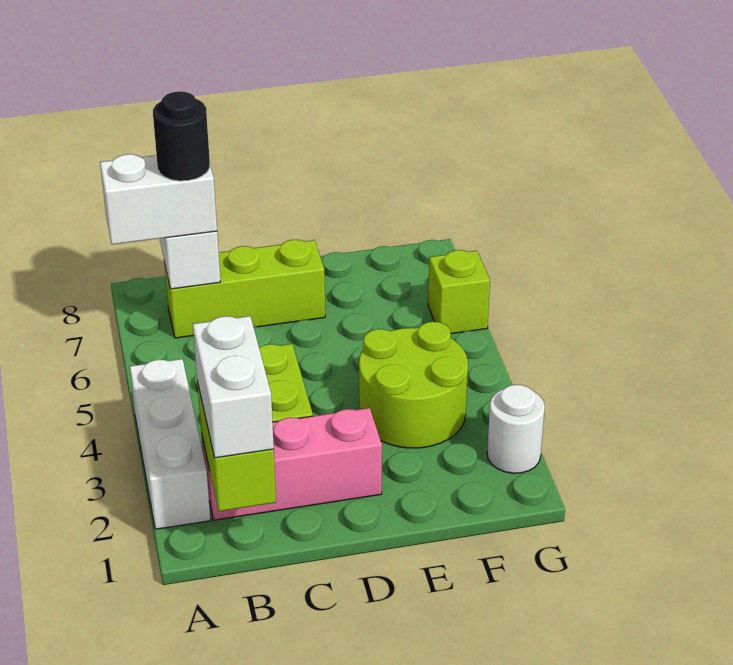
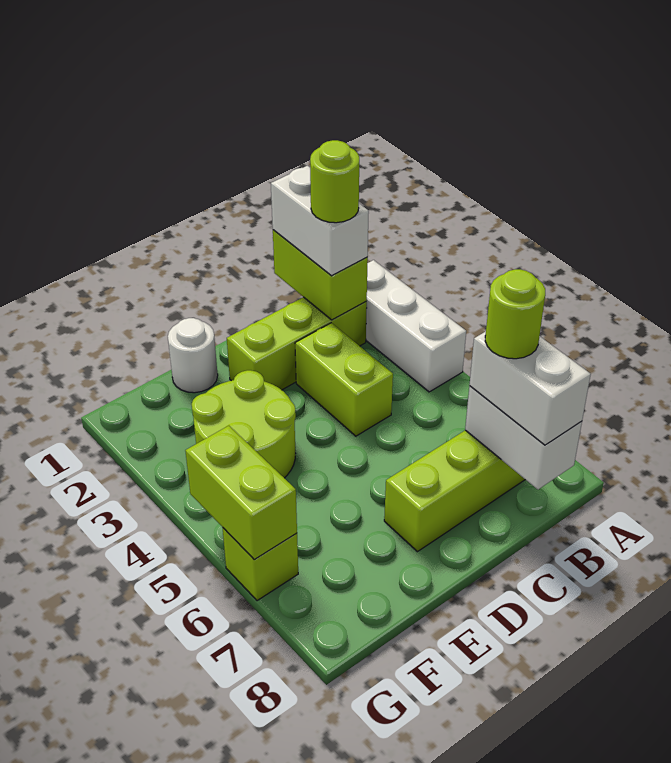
white brick A7:B7 level 3 -> white brick B7:B8 level 3
pink brick B2:D2 level 1 -> lime brick B2:D2 level 1
none -> lime round brick B2 level 4
black round brick B7 level 4 -> lime round brick B7 level 4
white round brick G2 level 1 -> white round brick E1 level 1
none -> lime brick G5:G6 level 2

